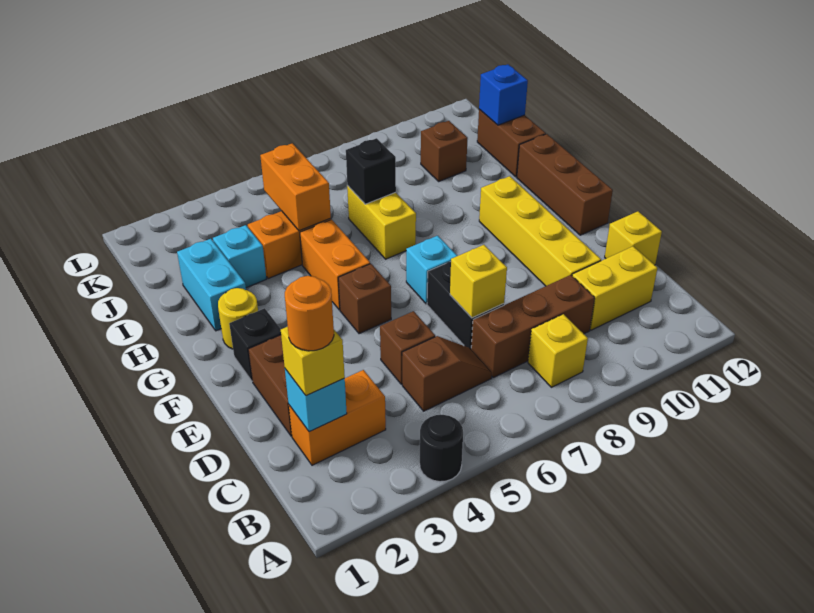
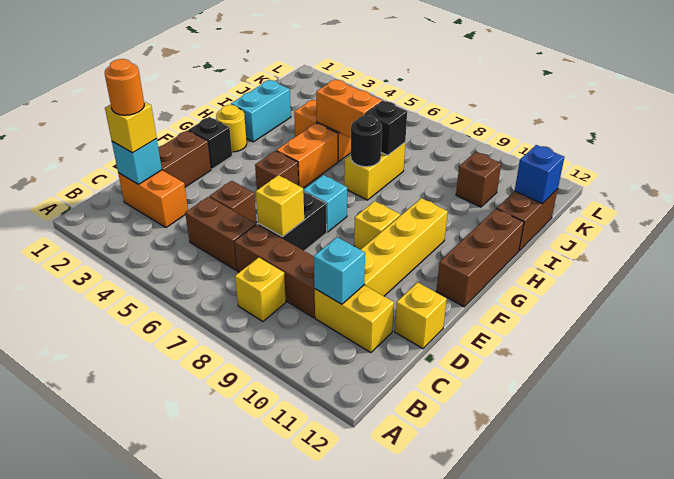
black round brick A4 level 1 -> black round brick H7 level 2
brown slope C5:C6 level 1 top 5 -> brown brick C5:C6 level 1
none -> yellow brick F9 level 1
cyan brick I3 level 1 -> cyan brick C10 level 2
orange brick I5:J5 level 2 -> orange brick I5:I6 level 2

